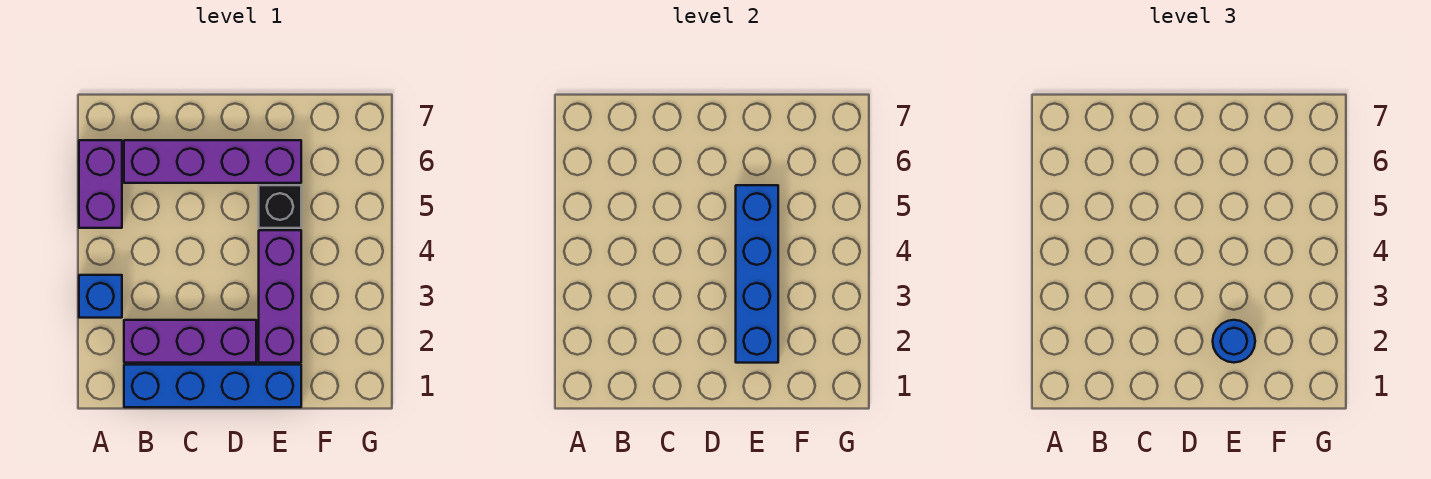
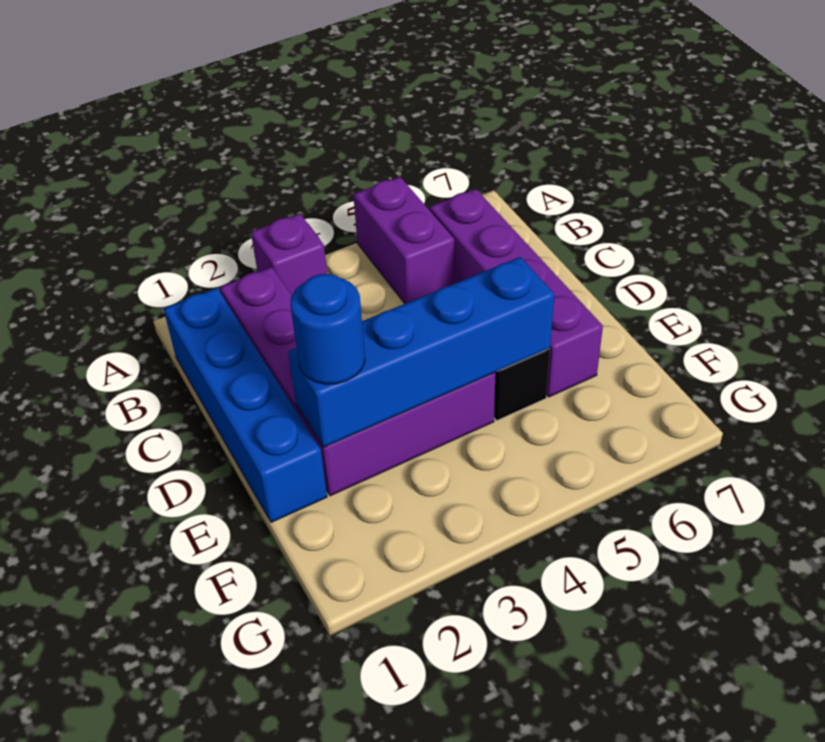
blue brick A3 level 1 -> purple brick A3 level 1
purple brick A5:A6 level 1 -> purple brick A5:B5 level 1

